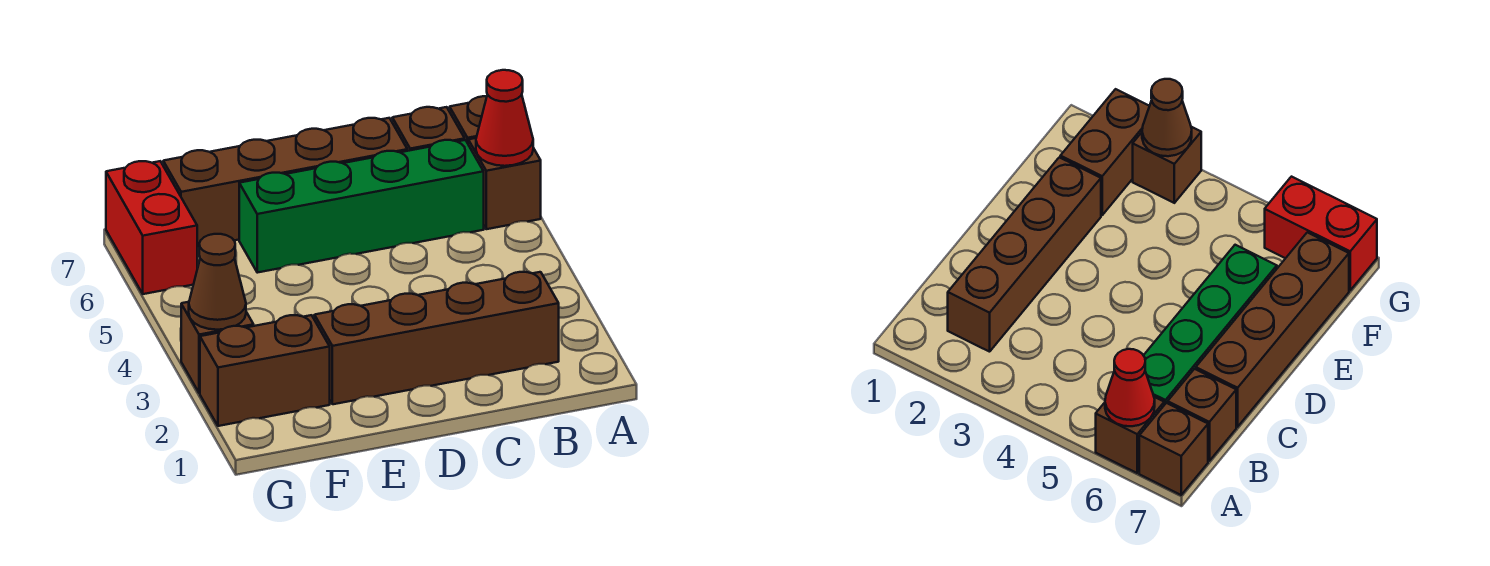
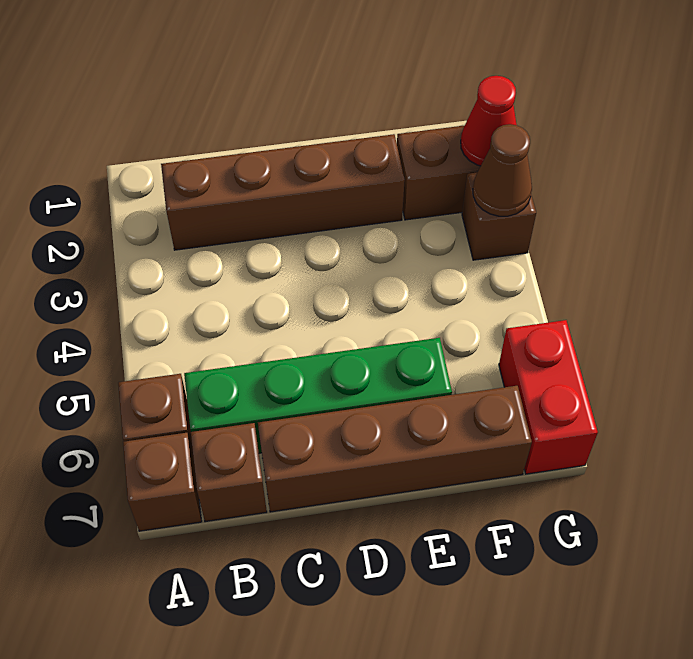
red cone A6 level 2 -> red cone G2 level 2

